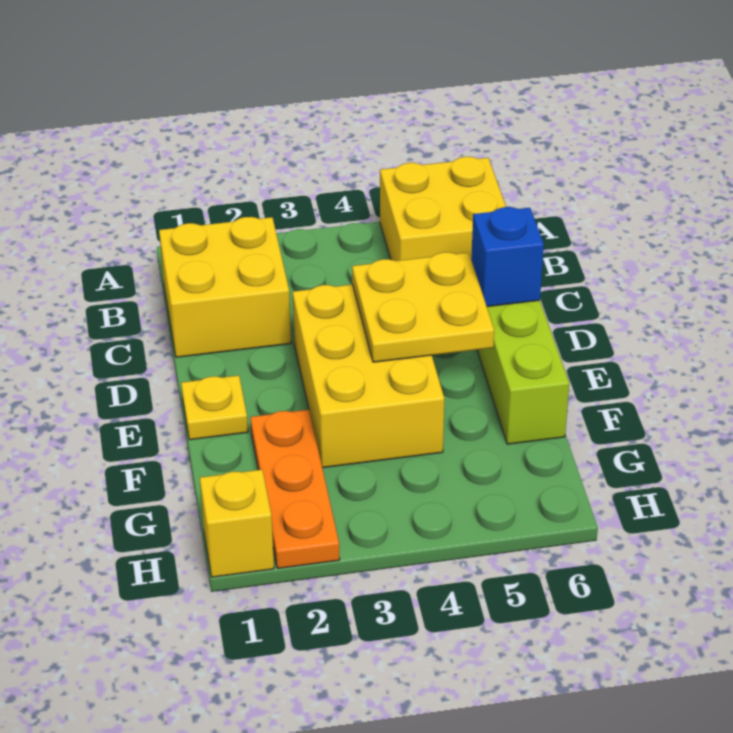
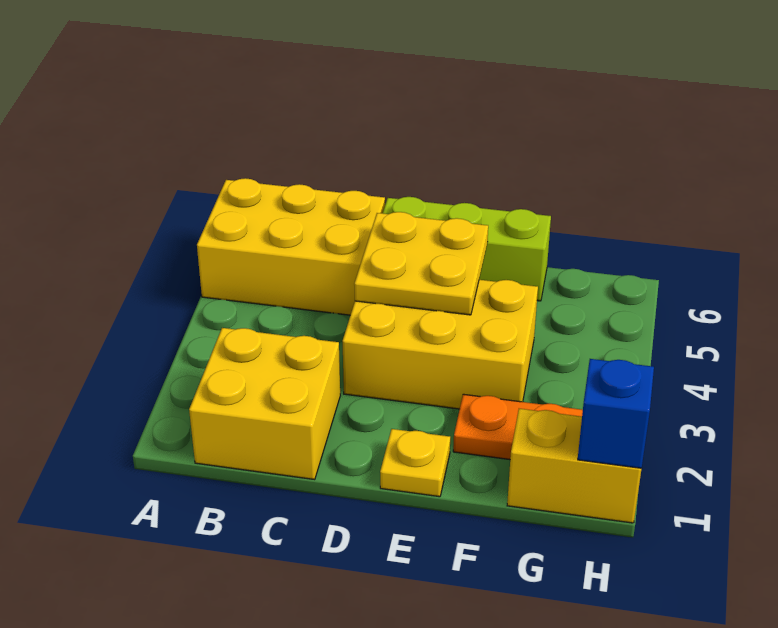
yellow brick A5:B6 level 1 -> yellow brick A5:C6 level 1
blue brick D6 level 2 -> blue brick H1 level 2
yellow brick H1 level 1 -> yellow brick G1:H1 level 1

